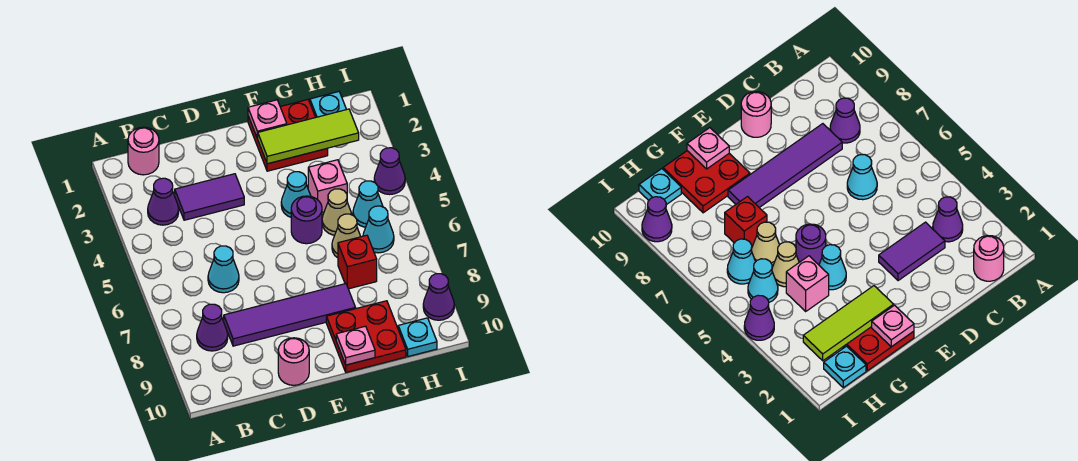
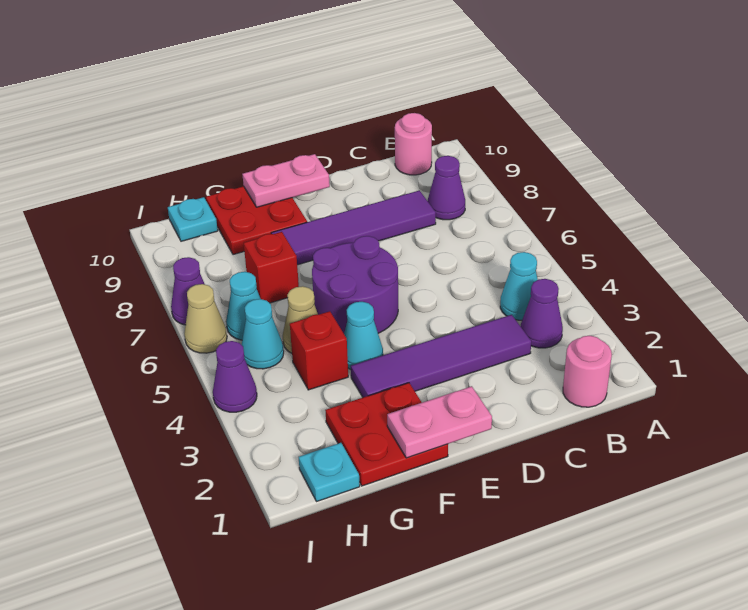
purple tile C3:D3 level 1 -> purple tile C3:F3 level 1
cyan cone C6 level 1 -> cyan cone B4 level 1
pink round brick D10 level 1 -> pink round brick B10 level 1
pink plate F1 level 2 -> pink plate E1:F1 level 2
lime tile F2:H2 level 2 -> none
purple round brick F5 level 1 -> purple round brick E5:F6 level 1
pink plate F10 level 2 -> pink plate E10:F10 level 2
pink brick G4 level 1 -> red brick G4 level 1
tan cone G6 level 1 -> tan cone I6 level 1
purple cone I9 level 1 -> purple cone I7 level 1

